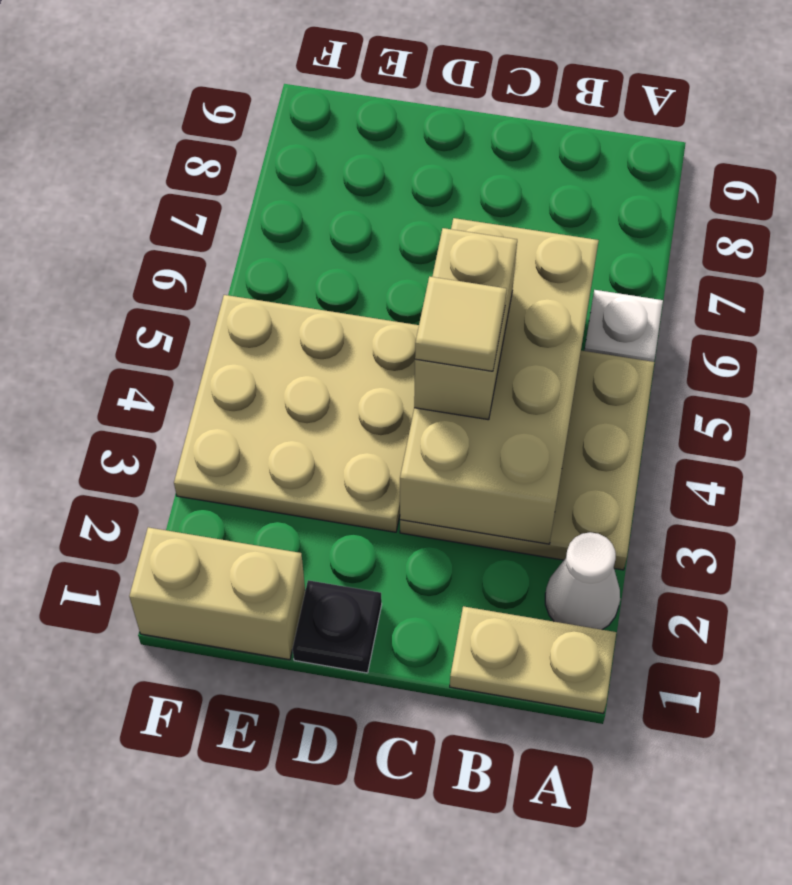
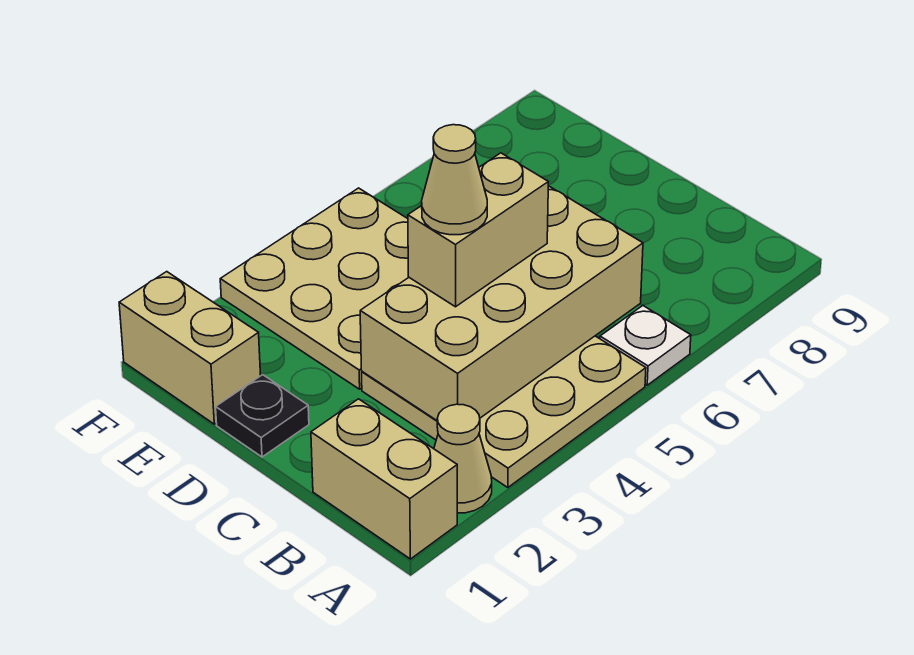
tan plate A1:B1 level 1 -> tan brick A1:B1 level 1
white cone A2 level 1 -> tan cone A2 level 1
tan tile C4 level 4 -> tan cone C4 level 4

